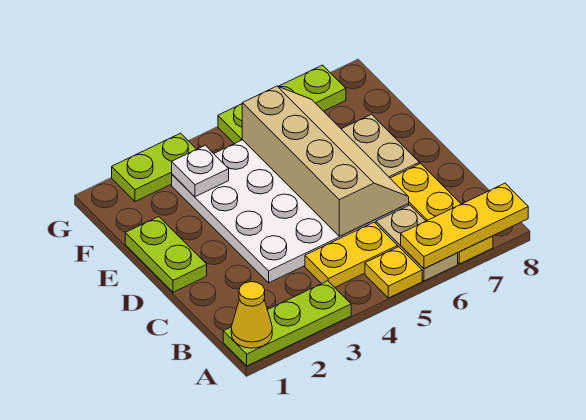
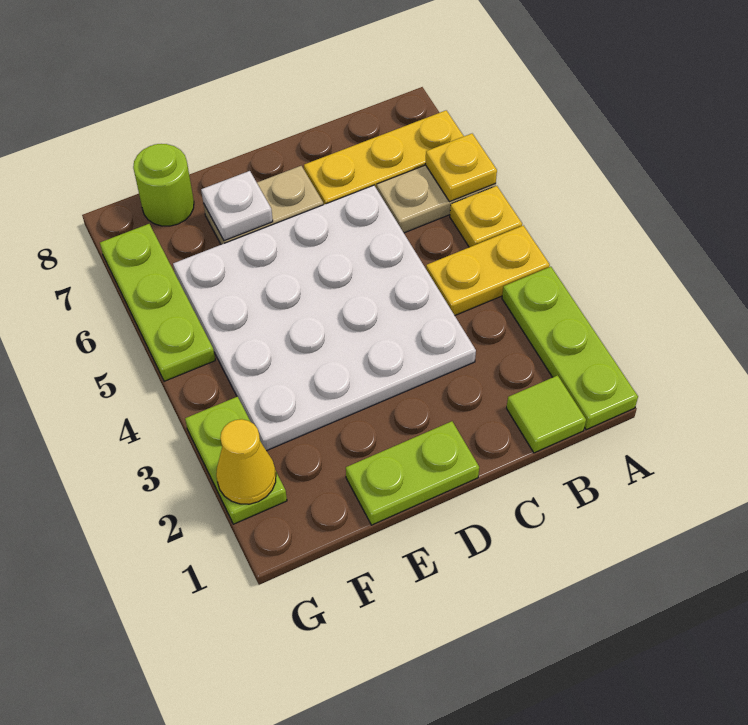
yellow cone A1 level 2 -> yellow cone G2 level 2
yellow plate A6:A8 level 2 -> yellow plate A6 level 2
none -> lime tile B1 level 1
yellow plate B4:B5 level 1 -> yellow plate A4:B4 level 1
tan slope C5:F6 level 2 top 5 -> none
white plate F3 level 2 -> white plate E7 level 2
none -> lime round brick F8 level 1

